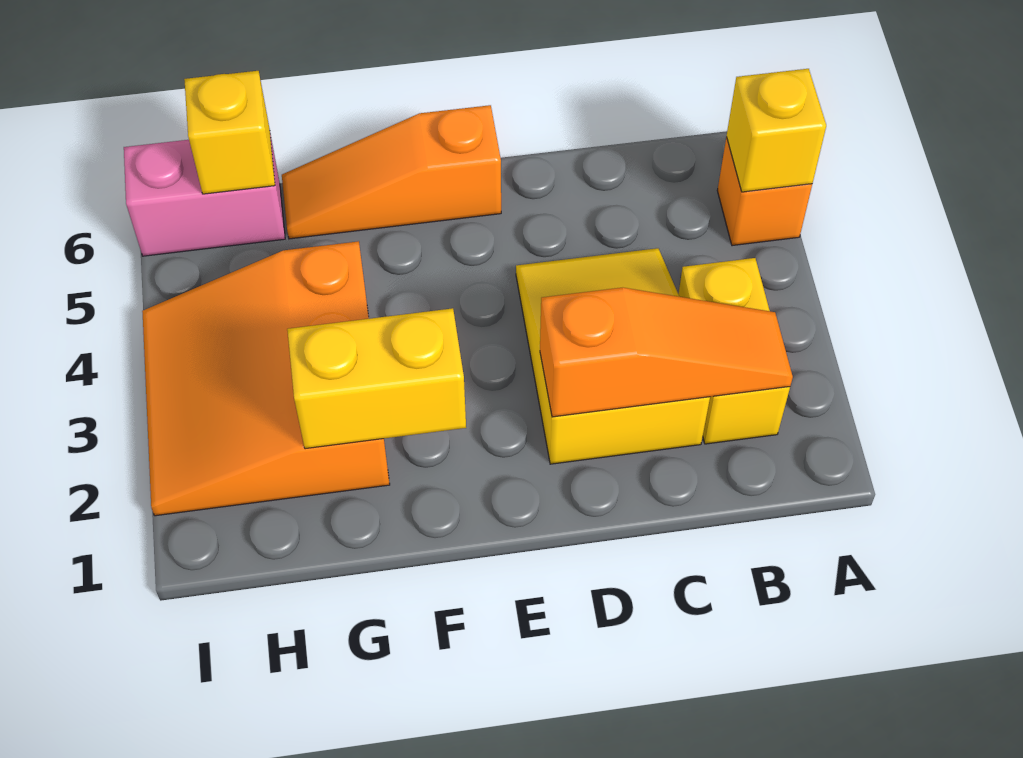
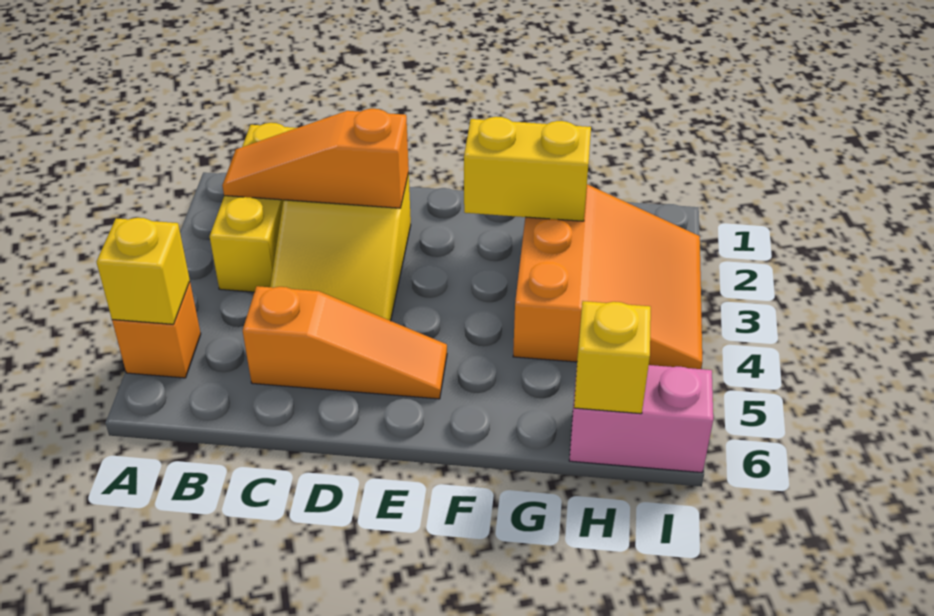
yellow brick B2:B3 level 1 -> yellow brick B1:B3 level 1
orange slope E6:G6 level 1 top E -> orange slope C5:E5 level 1 top C

